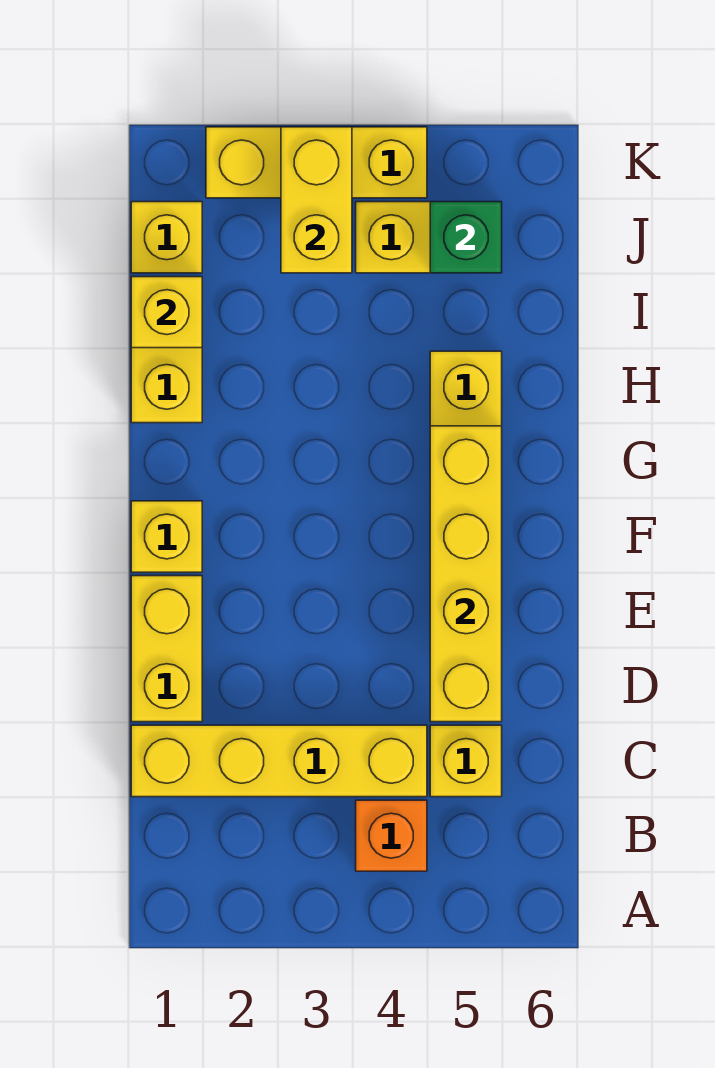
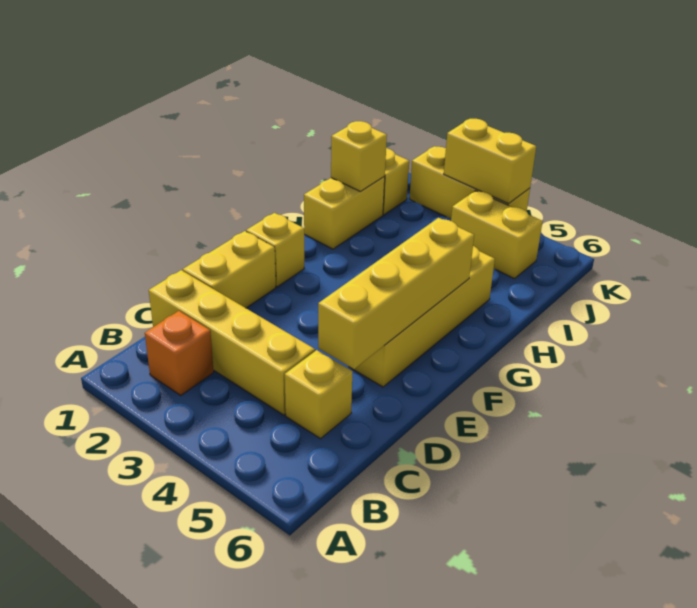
orange brick B4 level 1 -> orange brick B2 level 1
yellow brick J3:K3 level 2 -> yellow brick K3:K4 level 2
green brick J5 level 2 -> none

